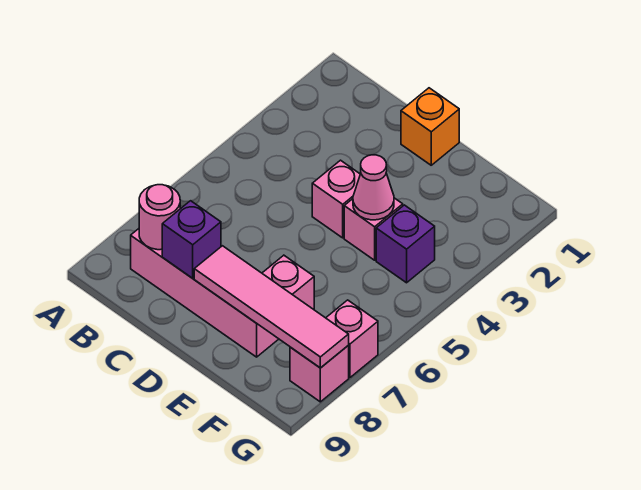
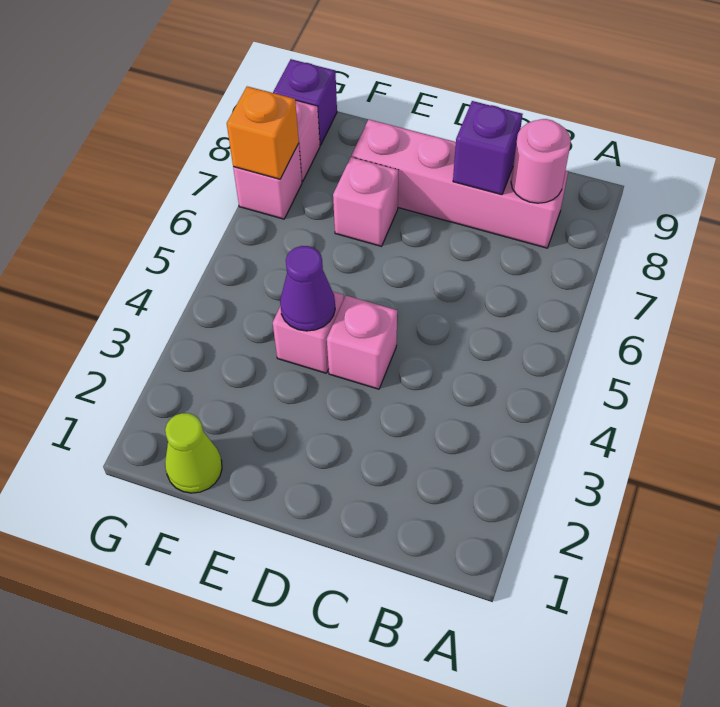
orange brick D1 level 1 -> orange brick G7 level 2
pink tile D8:G8 level 2 -> none
pink cone E4 level 2 -> purple cone E4 level 2
none -> lime cone F1 level 1
purple brick F4 level 1 -> purple brick G9 level 1

